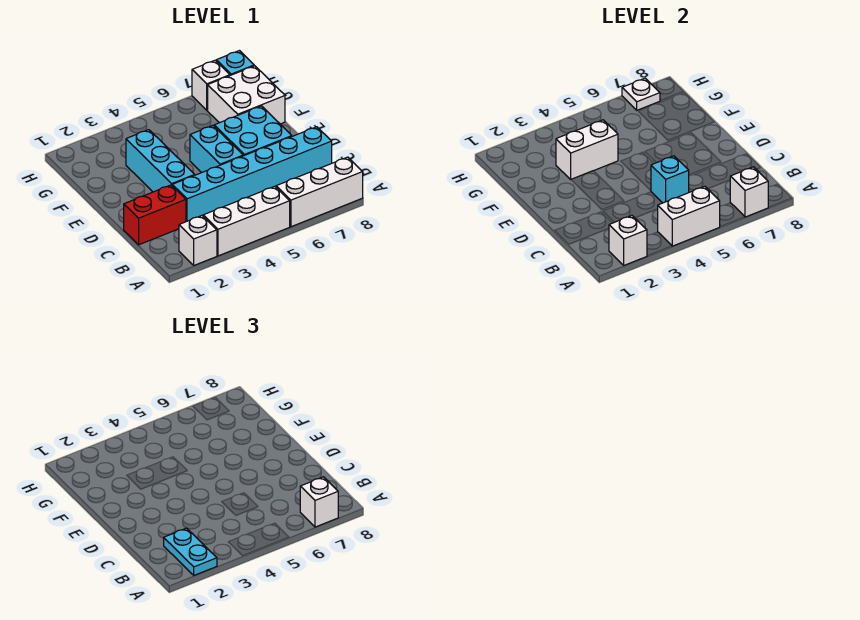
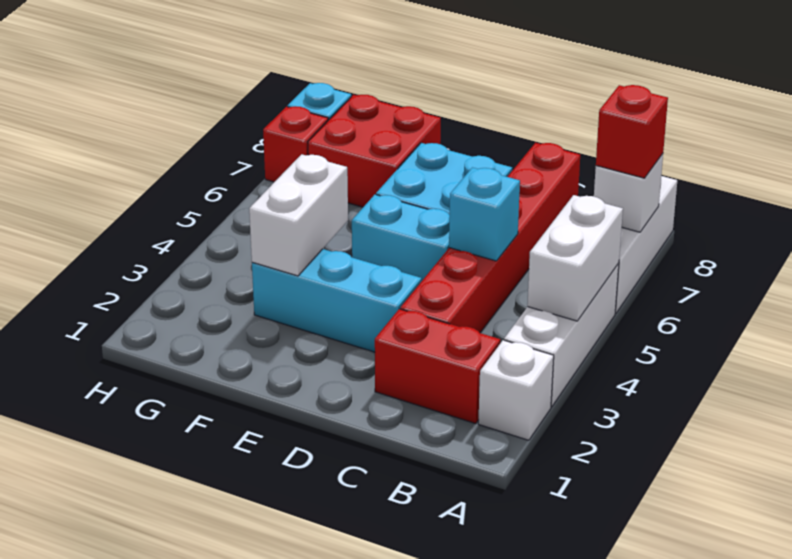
white brick A2 level 2 -> none
cyan plate A2:B2 level 3 -> none
white brick A7 level 3 -> red brick A7 level 3
red brick C1:C2 level 1 -> red brick B2:C2 level 1
cyan brick C3:C8 level 1 -> red brick C3:C8 level 1
white brick F7:G8 level 1 -> red brick F7:G8 level 1
white brick H7 level 1 -> red brick H7 level 1
white plate H7 level 2 -> none

